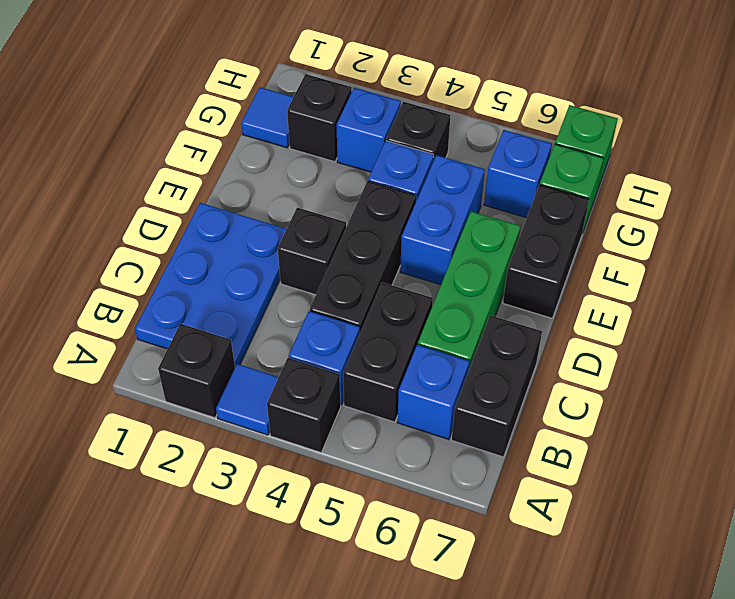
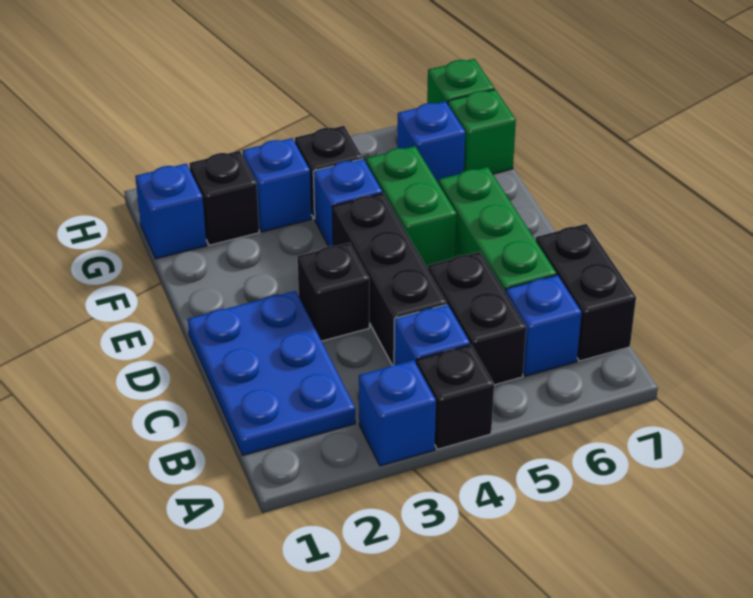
black brick A2 level 1 -> none
blue tile A3 level 1 -> blue brick A3 level 1
blue brick E5:F5 level 1 -> green brick E5:F5 level 1
black brick E7:F7 level 1 -> none
blue tile G1 level 1 -> blue brick G1 level 1

